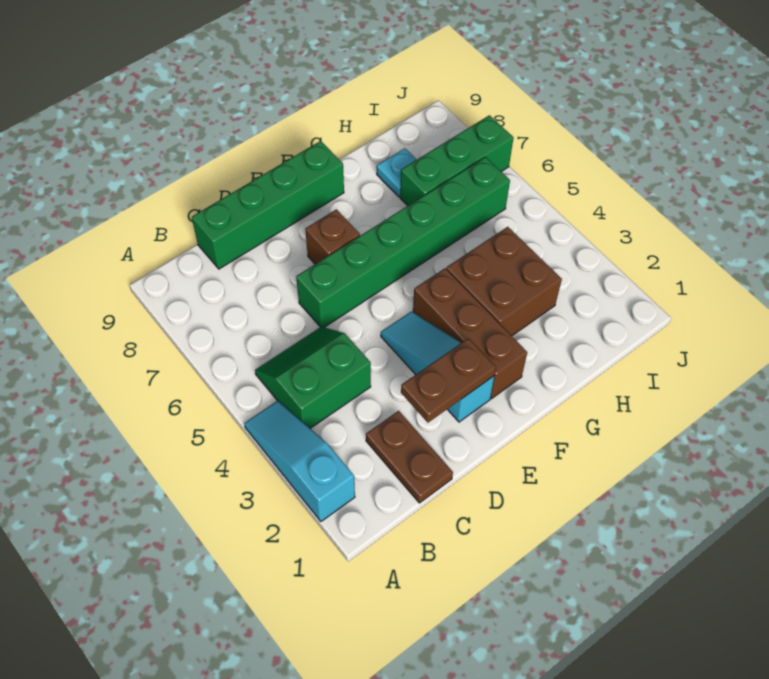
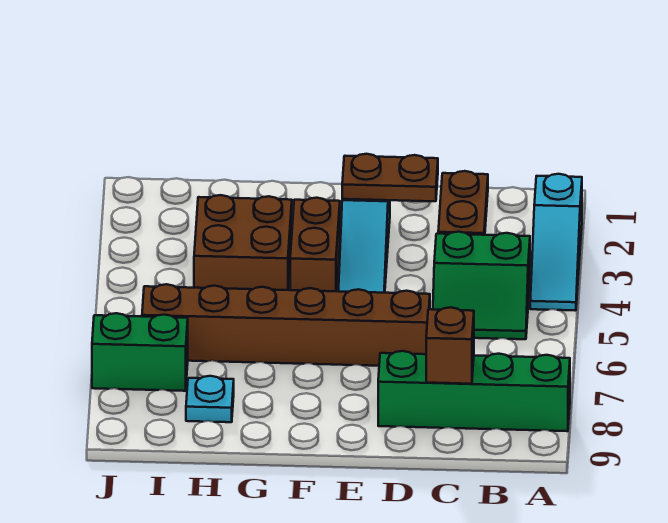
green brick C9:F9 level 1 -> green brick A8:D8 level 1
green brick D6:I6 level 1 -> brown brick D6:I6 level 1
brown brick E7 level 1 -> brown brick C8 level 2
brown brick F2:F4 level 1 -> brown brick F3:F4 level 1
green brick H7:J7 level 1 -> green brick I7:J7 level 1

